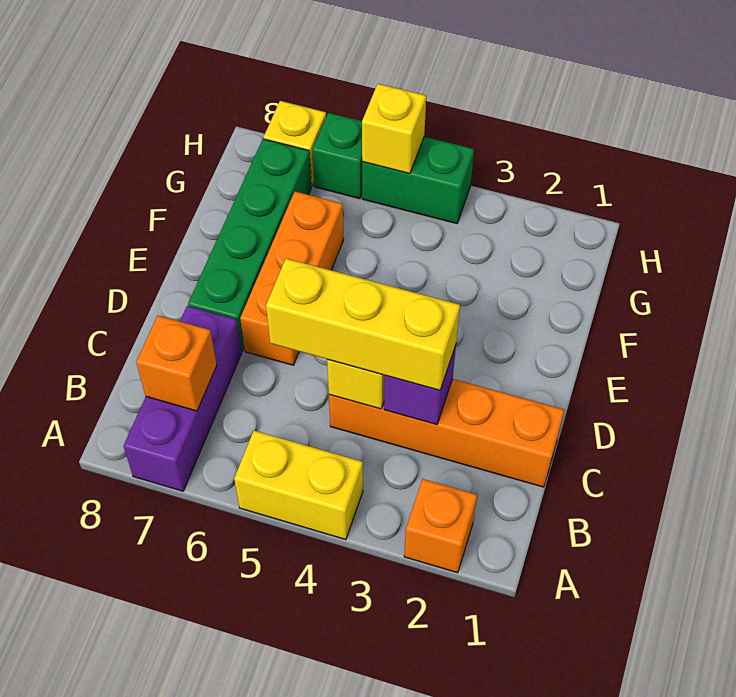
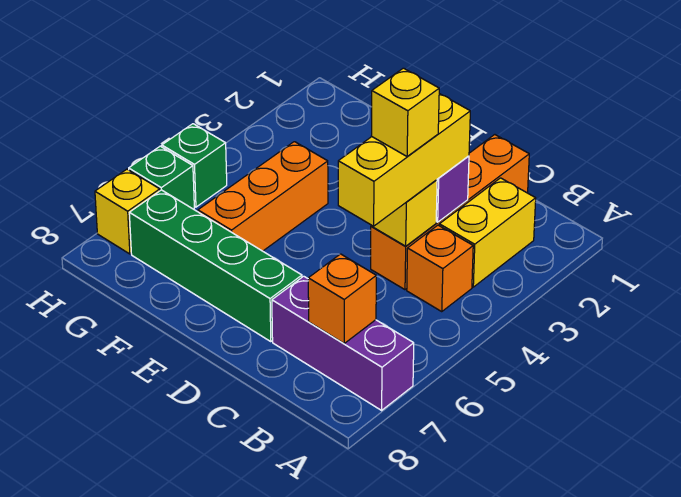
orange brick A2 level 1 -> orange brick B4 level 1
yellow brick A4:A5 level 1 -> yellow brick B2:B3 level 1
orange brick D6:F6 level 1 -> orange brick F4:F6 level 1
green brick H4:H5 level 1 -> green brick H5 level 1
yellow brick H5 level 2 -> yellow brick C4 level 4

